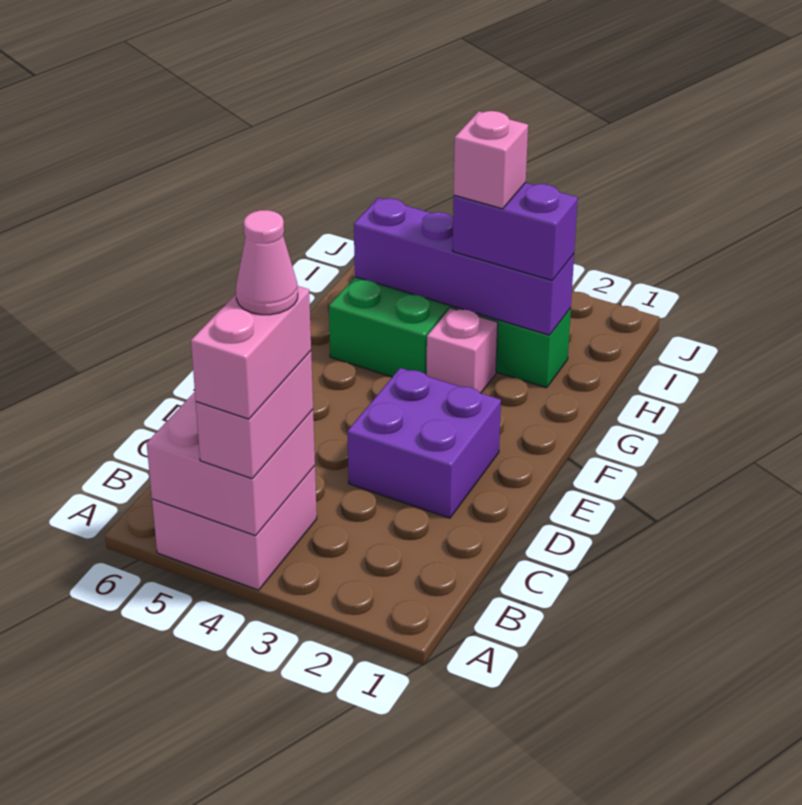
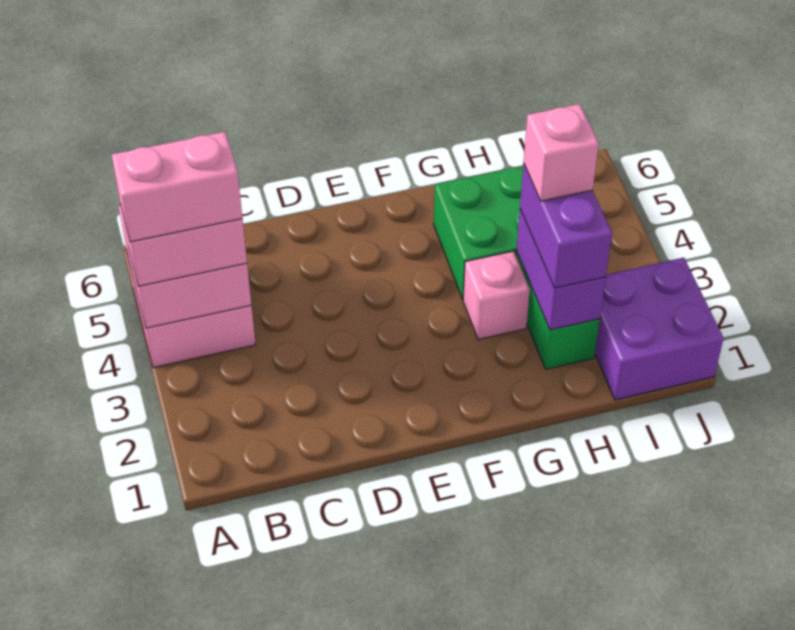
pink cone B4 level 5 -> none
purple brick D2:E3 level 1 -> purple brick I1:J2 level 1
purple brick H2:H5 level 2 -> purple brick H2:H3 level 2

